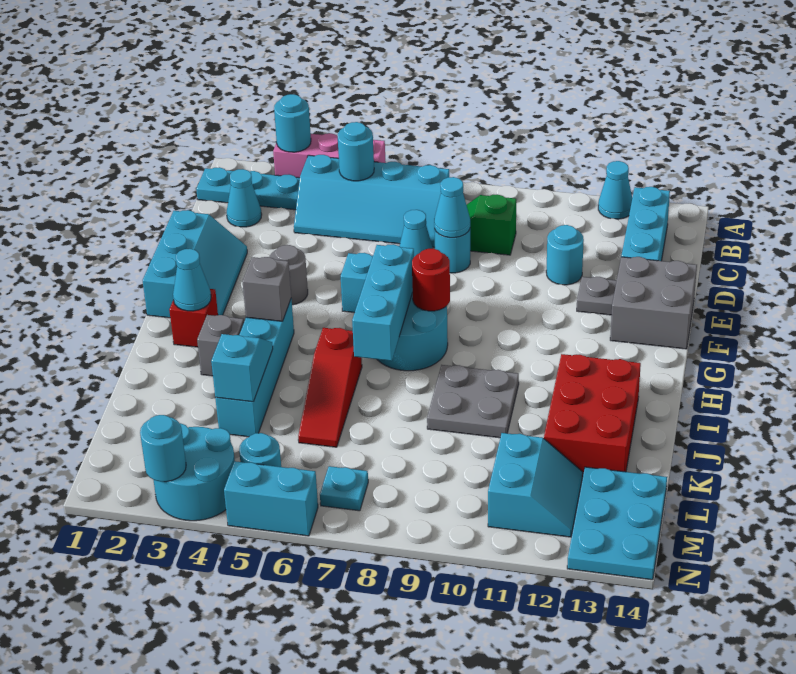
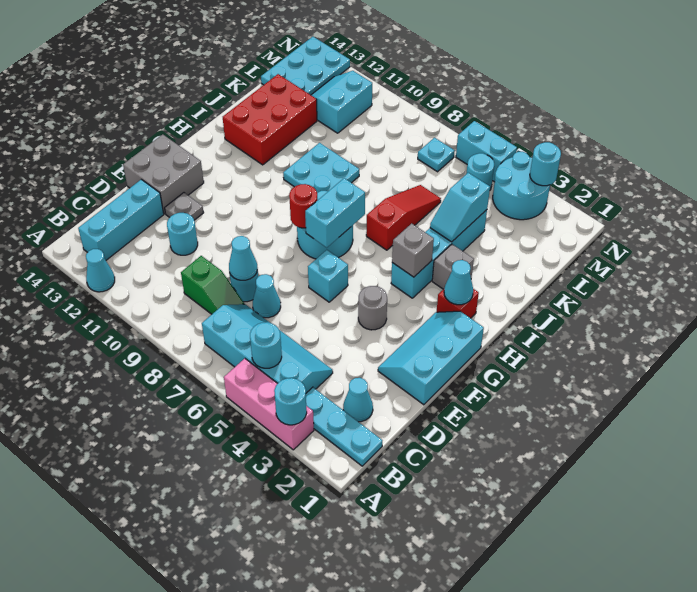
cyan brick G7:I7 level 2 -> cyan brick G7:H7 level 2
grey plate I9:J10 level 1 -> cyan plate I9:J10 level 1

